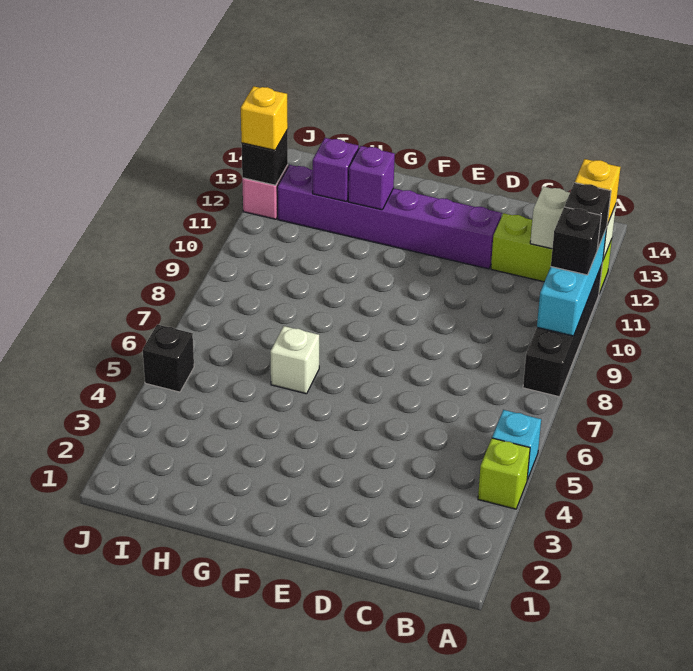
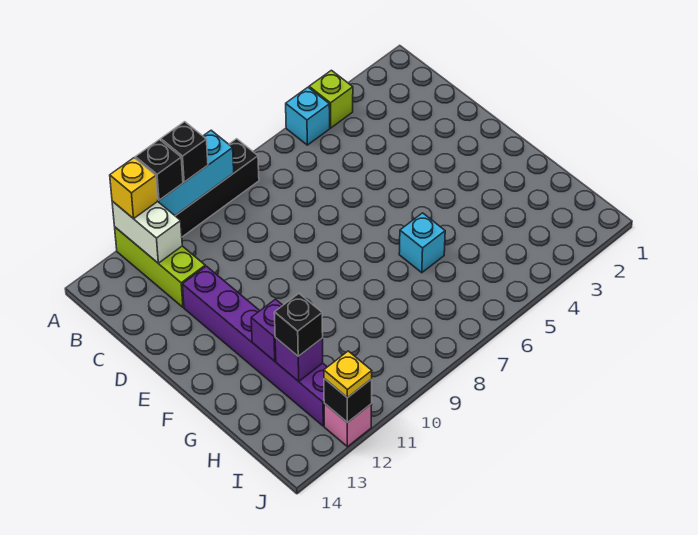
white brick G6 level 1 -> cyan brick G6 level 1
black brick J5 level 1 -> black brick H12 level 3
yellow brick J12 level 3 -> yellow plate J12 level 3

